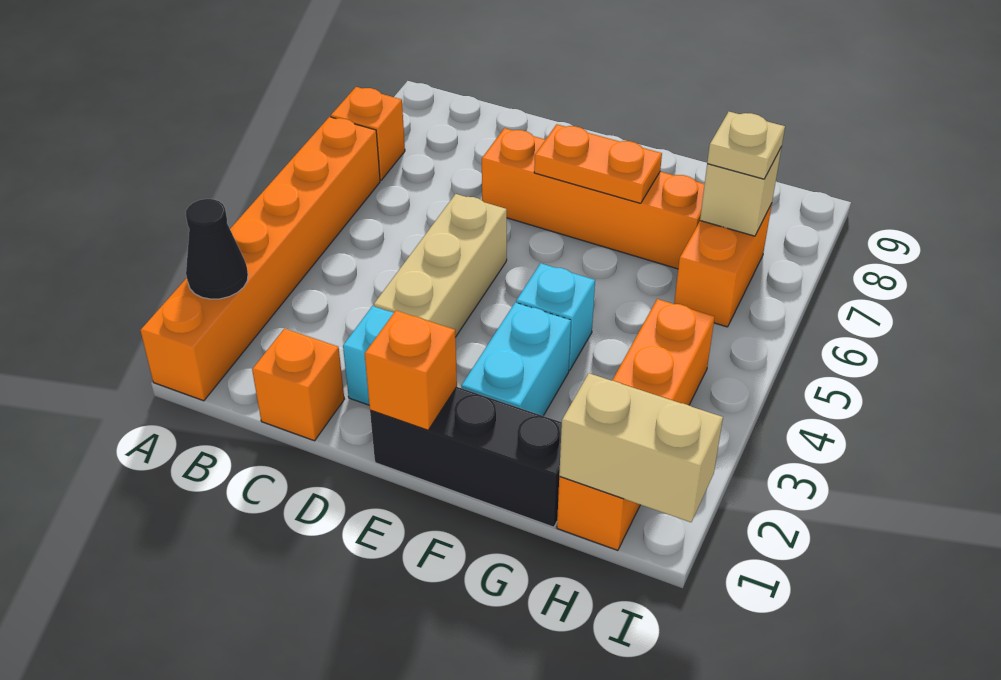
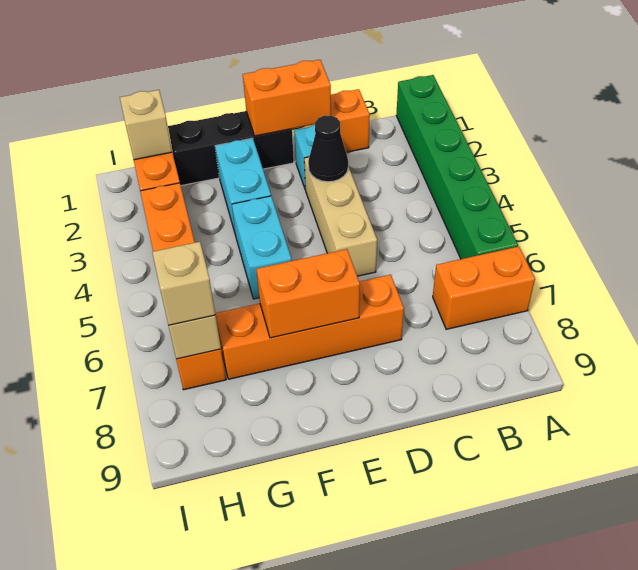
orange brick A1:A6 level 1 -> green brick A1:A6 level 1
black cone A2 level 2 -> black cone D3 level 2
orange brick A7 level 1 -> orange brick A7:B7 level 1
orange brick E1 level 2 -> orange brick D1:E1 level 2
orange plate E7:F7 level 2 -> orange brick E7:F7 level 2
cyan brick F4 level 1 -> cyan brick F4:F5 level 1
tan brick H1:I1 level 2 -> tan brick H1 level 2
tan plate H7 level 3 -> tan brick H7 level 3

